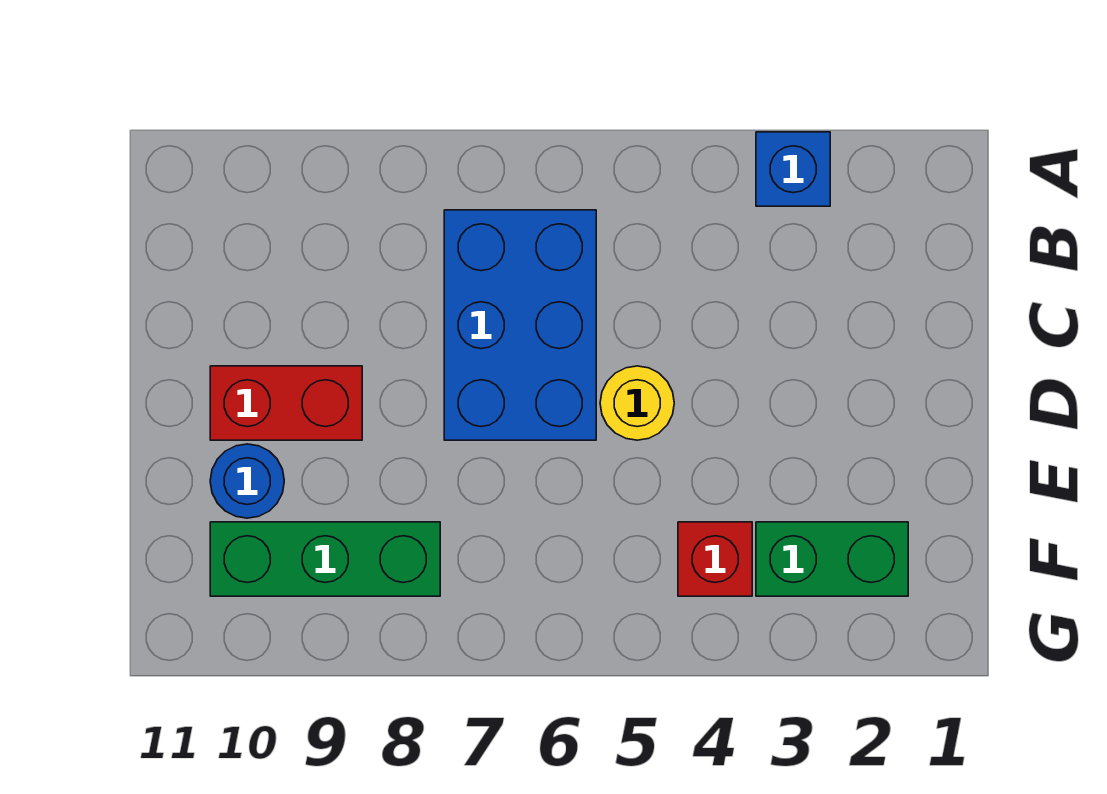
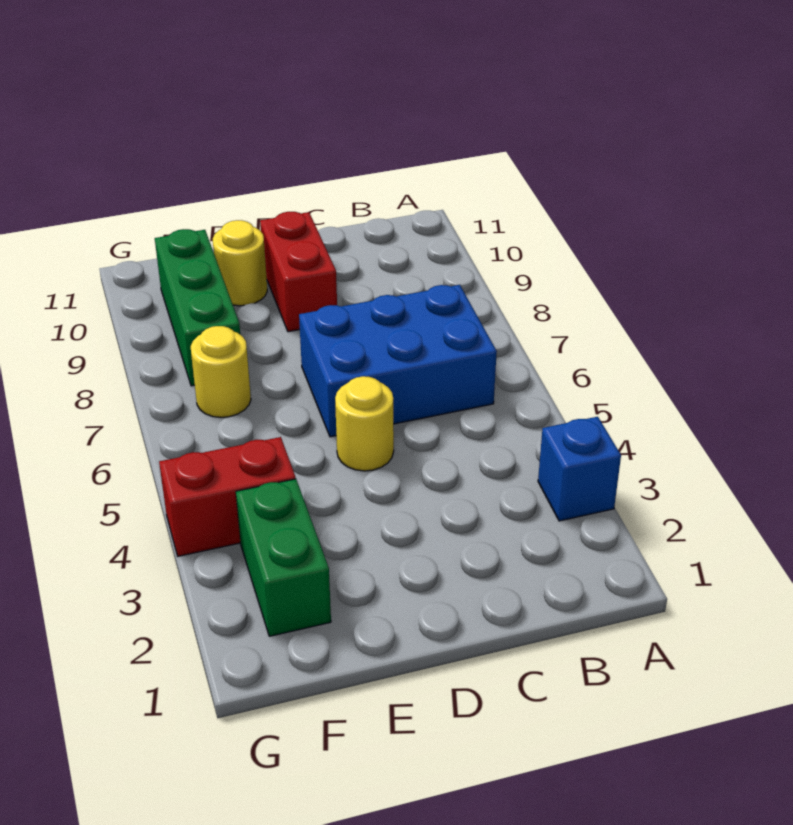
blue round brick E10 level 1 -> yellow round brick E10 level 1
red brick F4 level 1 -> red brick F4:G4 level 1
none -> yellow round brick F7 level 1

